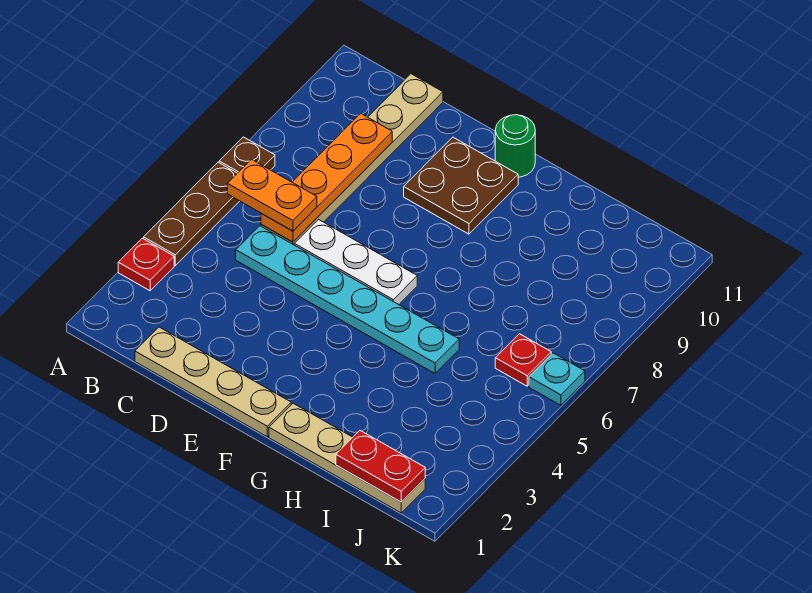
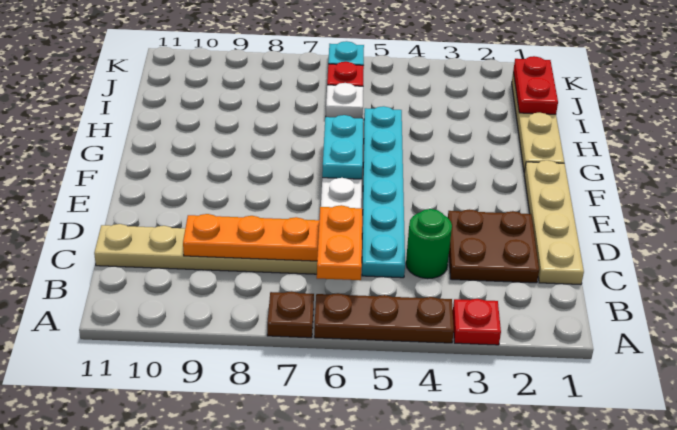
brown plate E9:F10 level 1 -> brown plate C2:D3 level 1
none -> cyan plate F6:G6 level 2
green round brick F11 level 1 -> green round brick C4 level 1
none -> white plate I6 level 1

